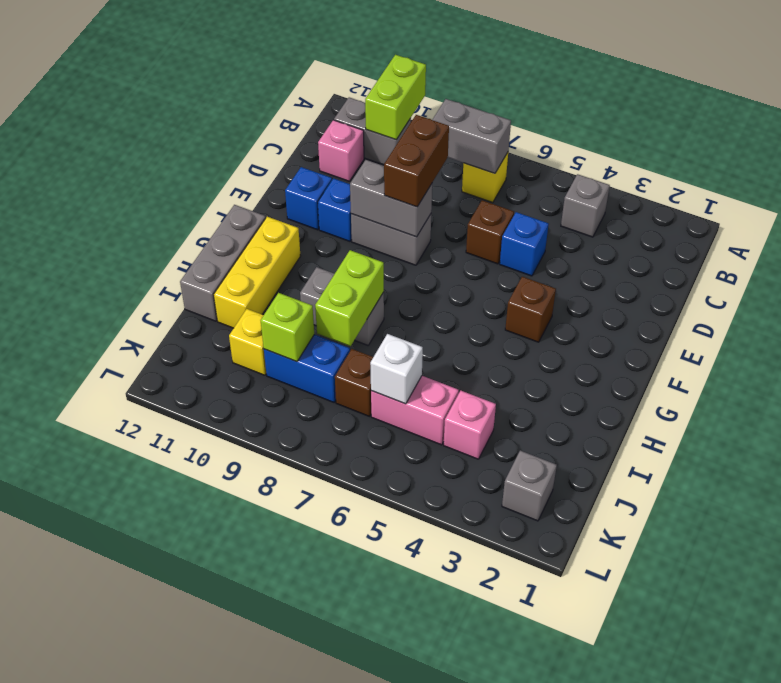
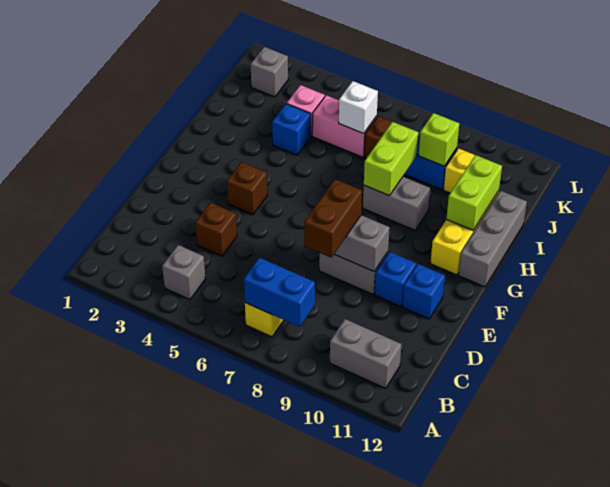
lime brick A10:B10 level 2 -> lime brick H11:I11 level 2
grey brick B7:B8 level 2 -> blue brick B7:B8 level 2
pink brick C11 level 1 -> none
blue brick D5 level 1 -> blue brick I4 level 1
brown brick D6 level 1 -> brown brick D4 level 1

